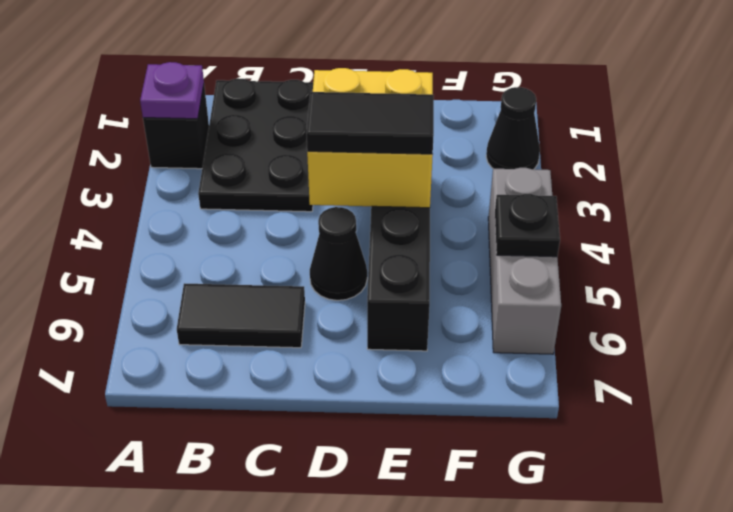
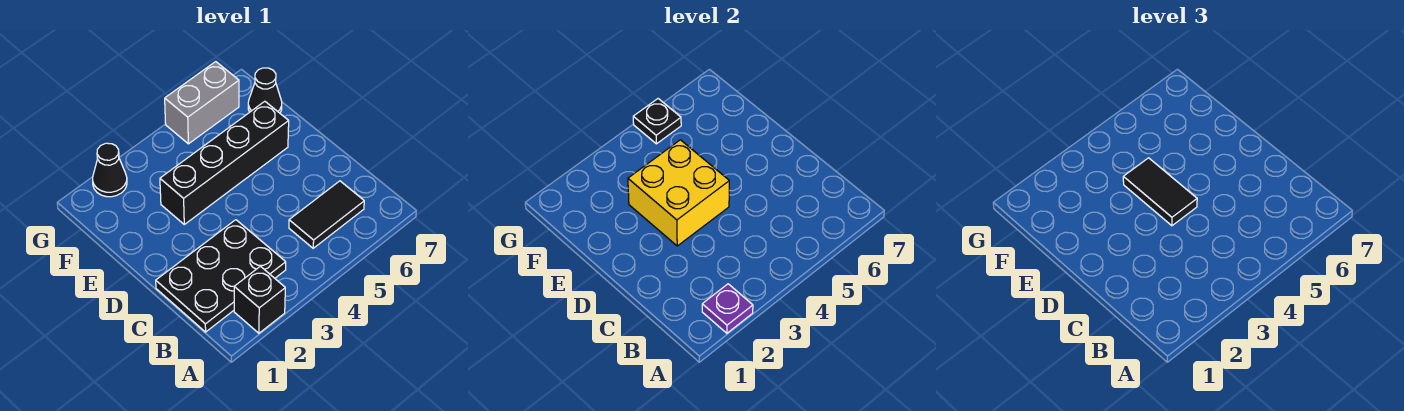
black tile B6:C6 level 1 -> black tile B5:B6 level 1
black cone D5 level 1 -> black cone F7 level 1
grey brick G4:G6 level 1 -> grey brick G5:G6 level 1

